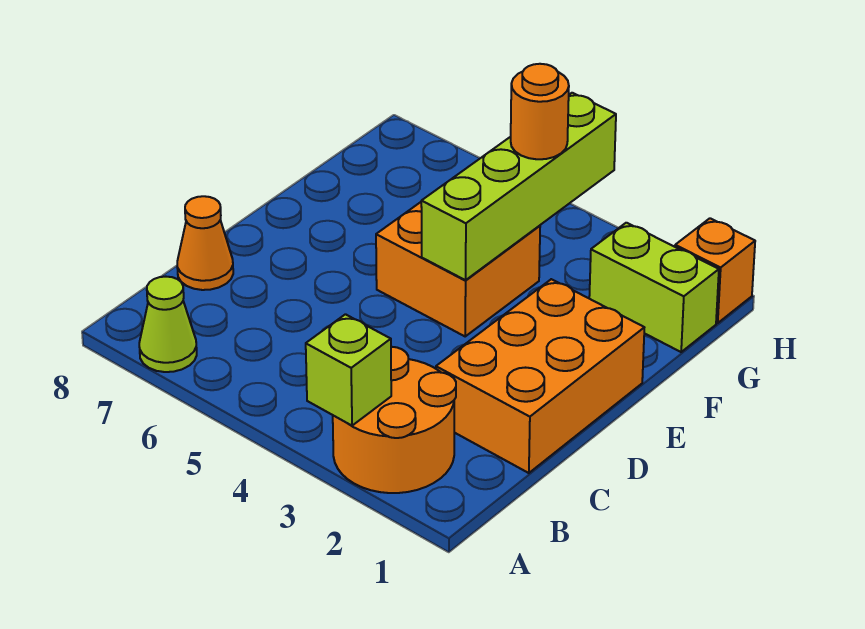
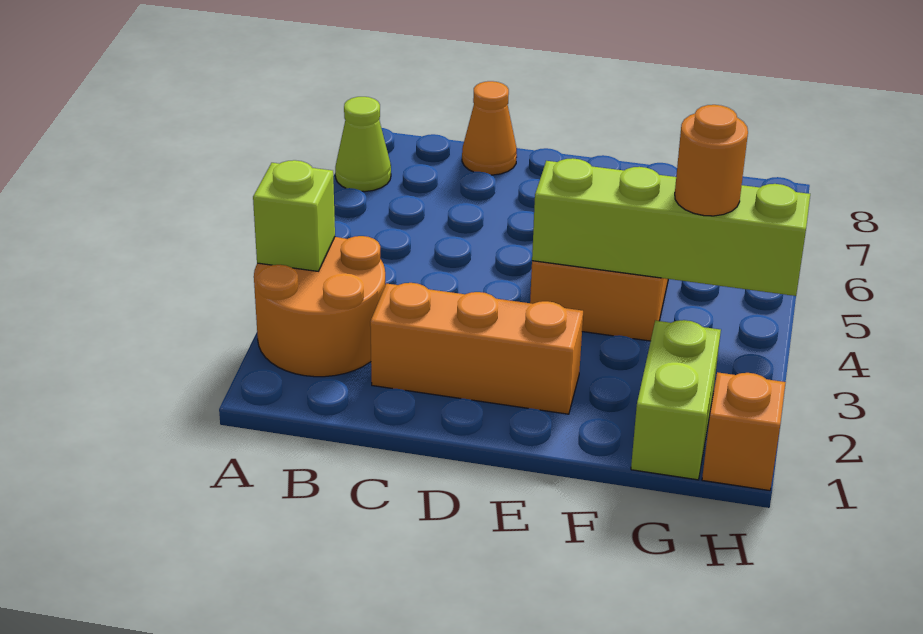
orange brick C1:E2 level 1 -> orange brick C2:E2 level 1

